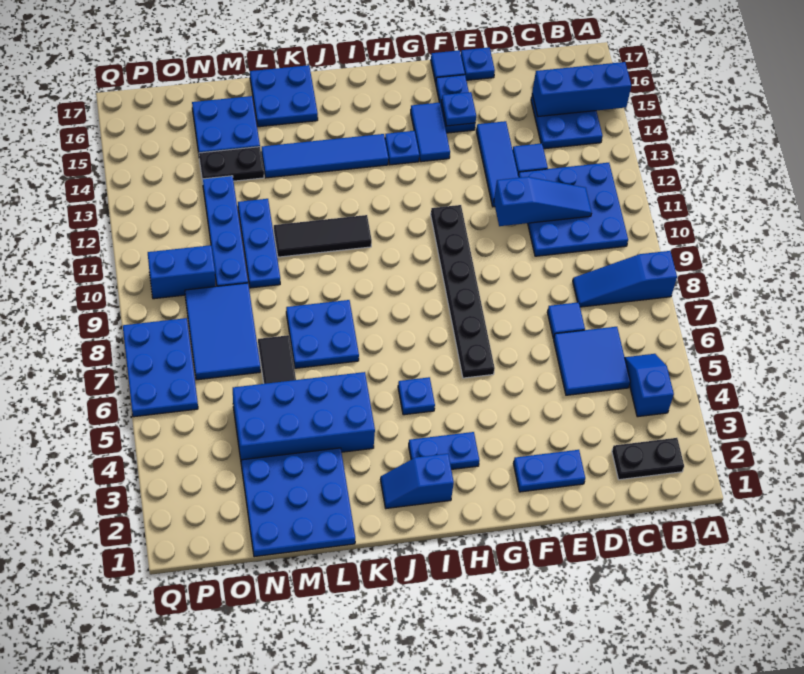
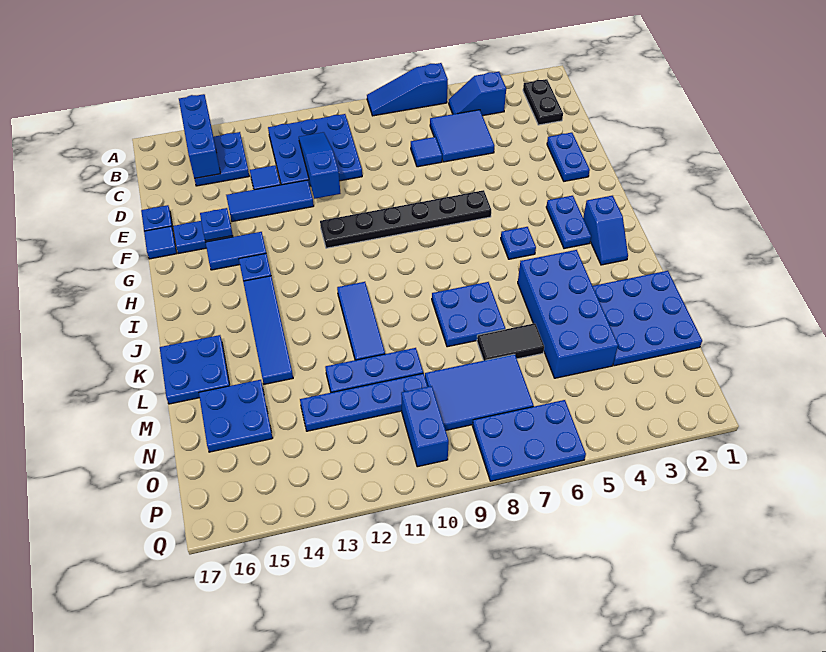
blue slope A8:C8 level 1 top A -> blue slope A6:A8 level 1 top 6
black tile J11:L11 level 1 -> blue tile J11:L11 level 1
black plate M14:N14 level 1 -> none

